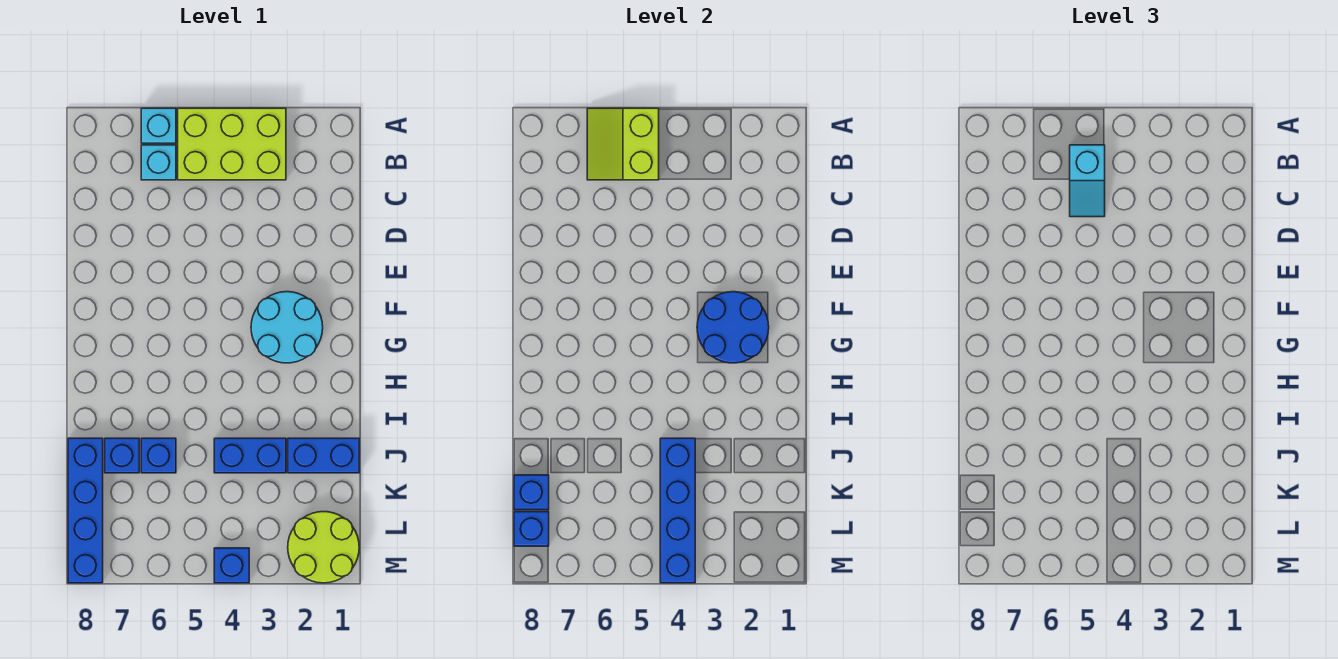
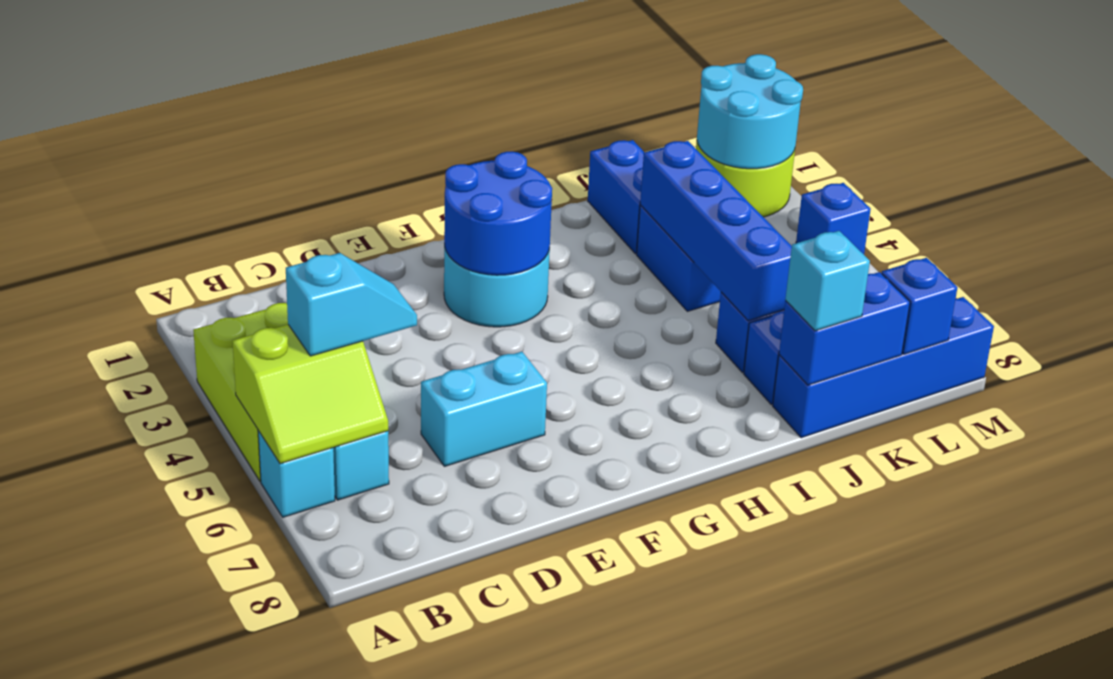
none -> cyan brick D6:E6 level 1
blue brick J4:M4 level 2 -> blue brick J3:J6 level 2
none -> cyan brick J8 level 3
blue brick K8 level 2 -> blue brick J8:K8 level 2
none -> cyan round brick L1:M2 level 2

